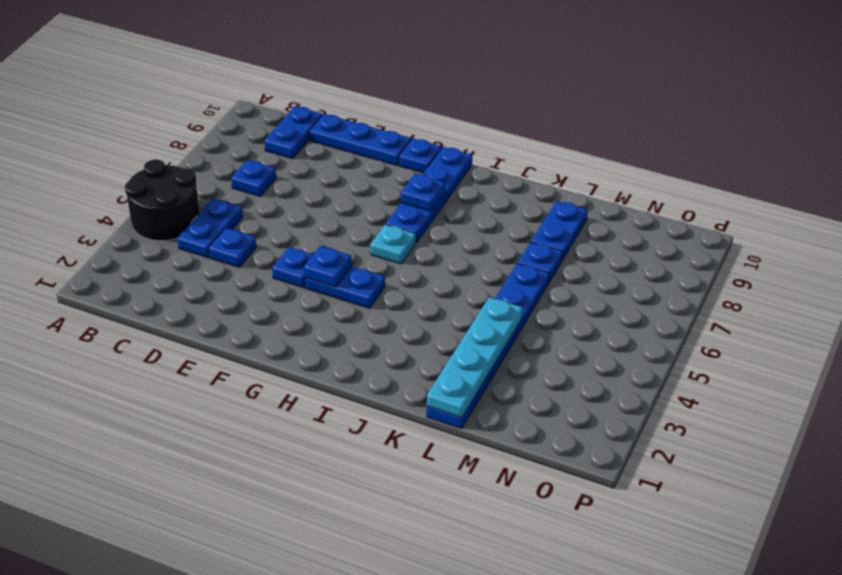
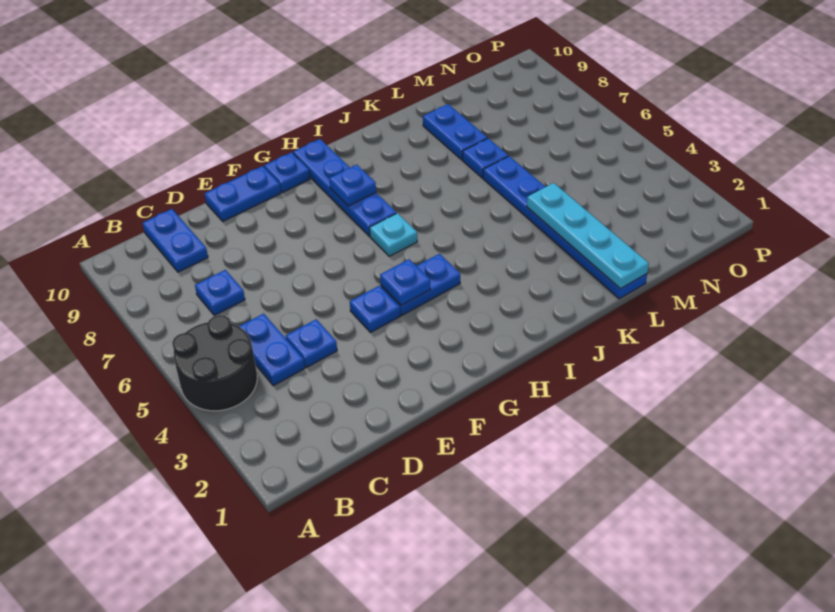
blue plate D10:F10 level 1 -> blue plate E10:F10 level 1

